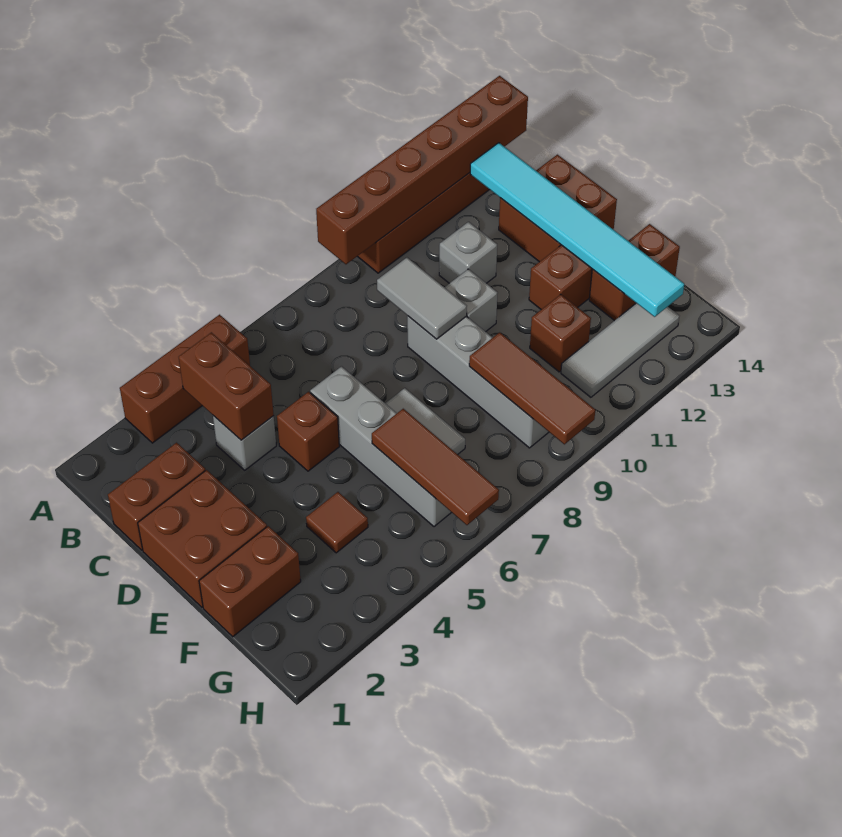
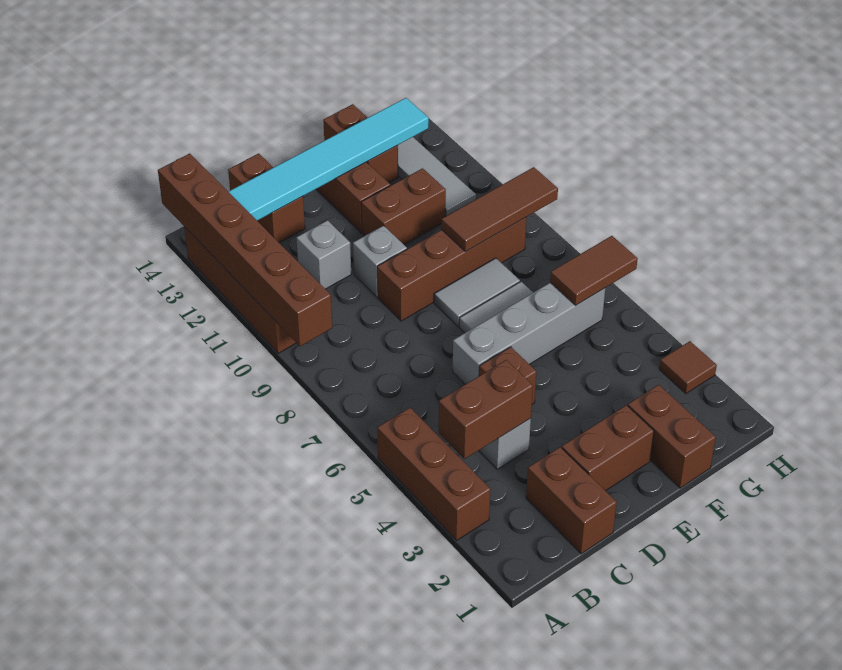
grey tile C9:D9 level 2 -> grey tile E8:F8 level 1
brown brick C13:D14 level 1 -> brown brick C13:C14 level 1
brown brick D1:E2 level 1 -> brown brick D2:E2 level 1
grey brick D9:G9 level 1 -> brown brick D9:G9 level 1
brown tile F4 level 1 -> brown tile H3 level 1
brown tile F6:H6 level 2 -> brown tile G6:H6 level 2
brown brick F11 level 1 -> brown brick E11:F11 level 1

